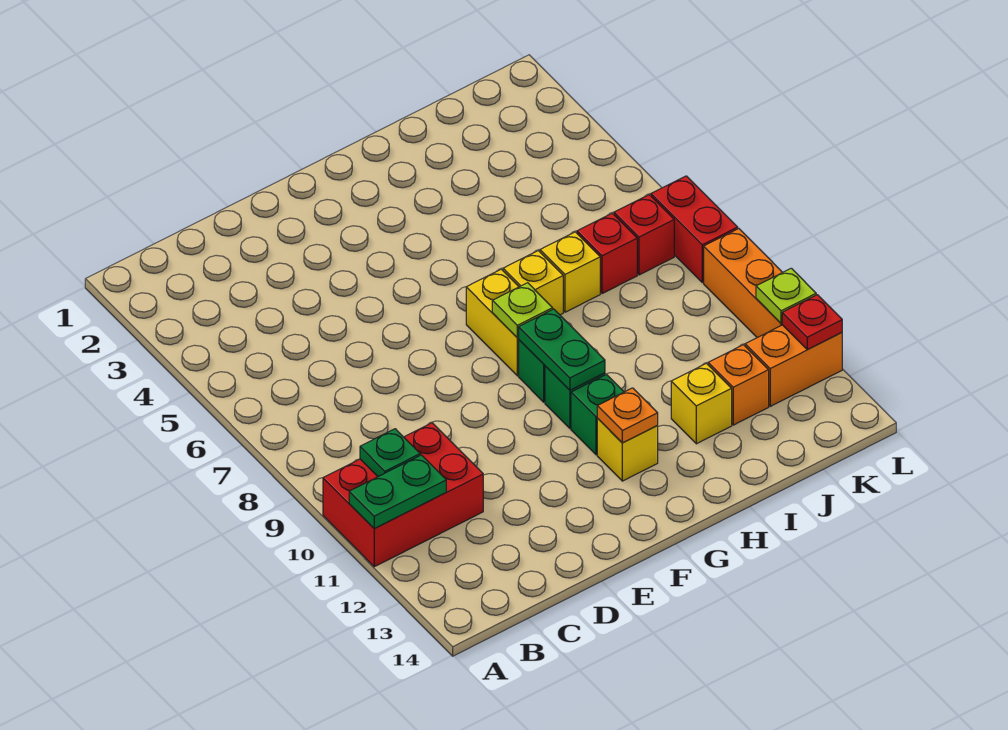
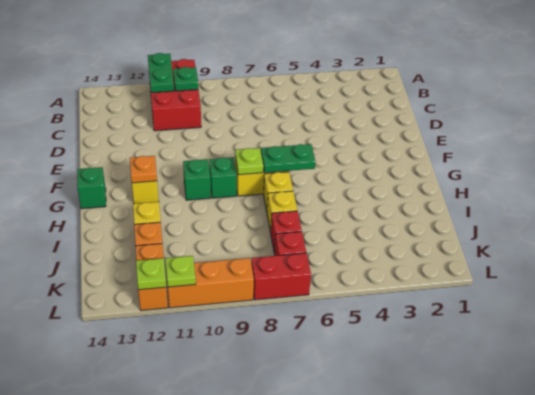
green plate G9:G10 level 2 -> green plate G6:G7 level 2
green brick G11 level 1 -> green brick G14 level 1
red plate L12 level 2 -> lime plate L12 level 2

